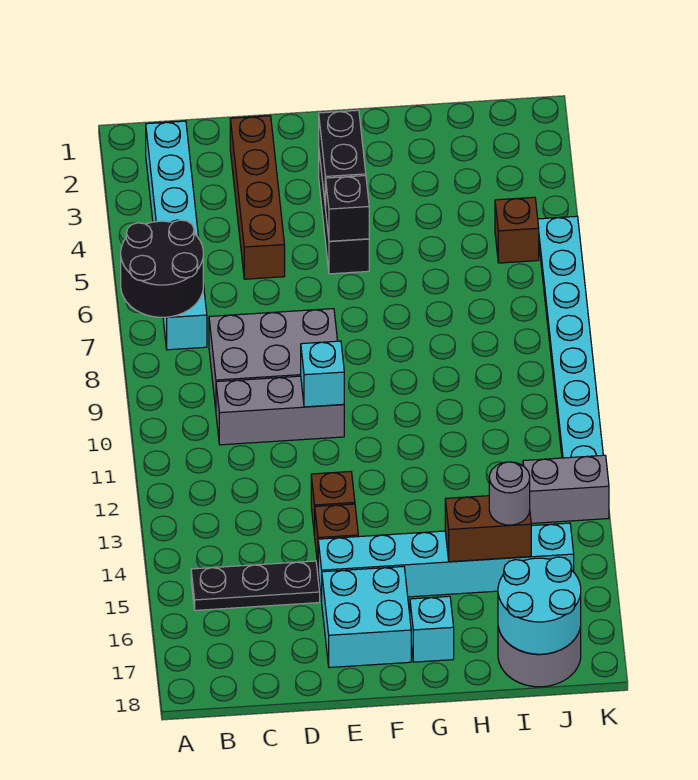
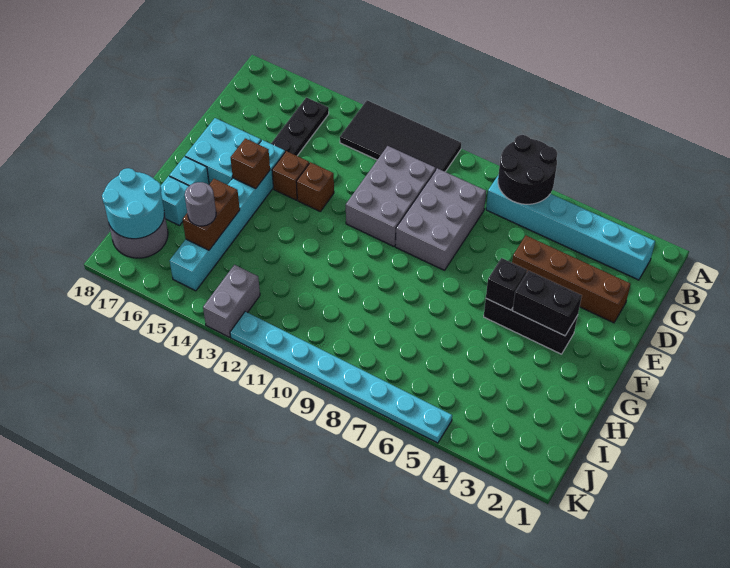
none -> black tile A10:B13 level 1
grey brick C10:E10 level 1 -> grey brick C10:E11 level 1
cyan brick E10 level 2 -> cyan brick H17 level 1
brown brick J5 level 1 -> brown brick F15 level 2

